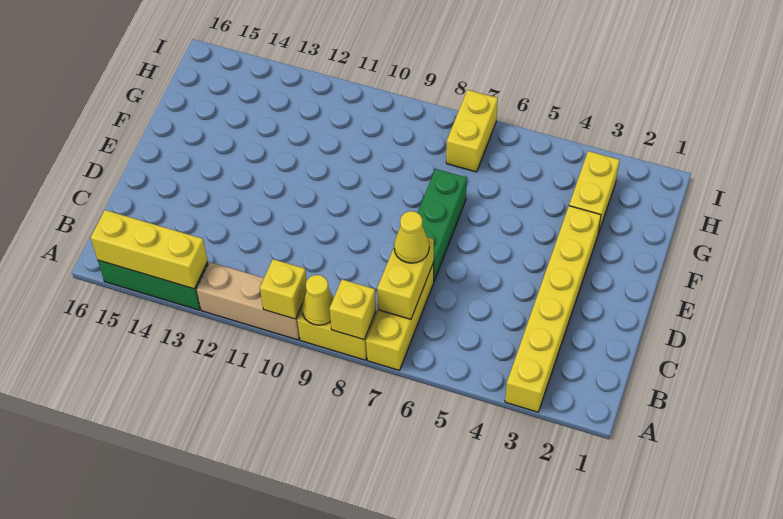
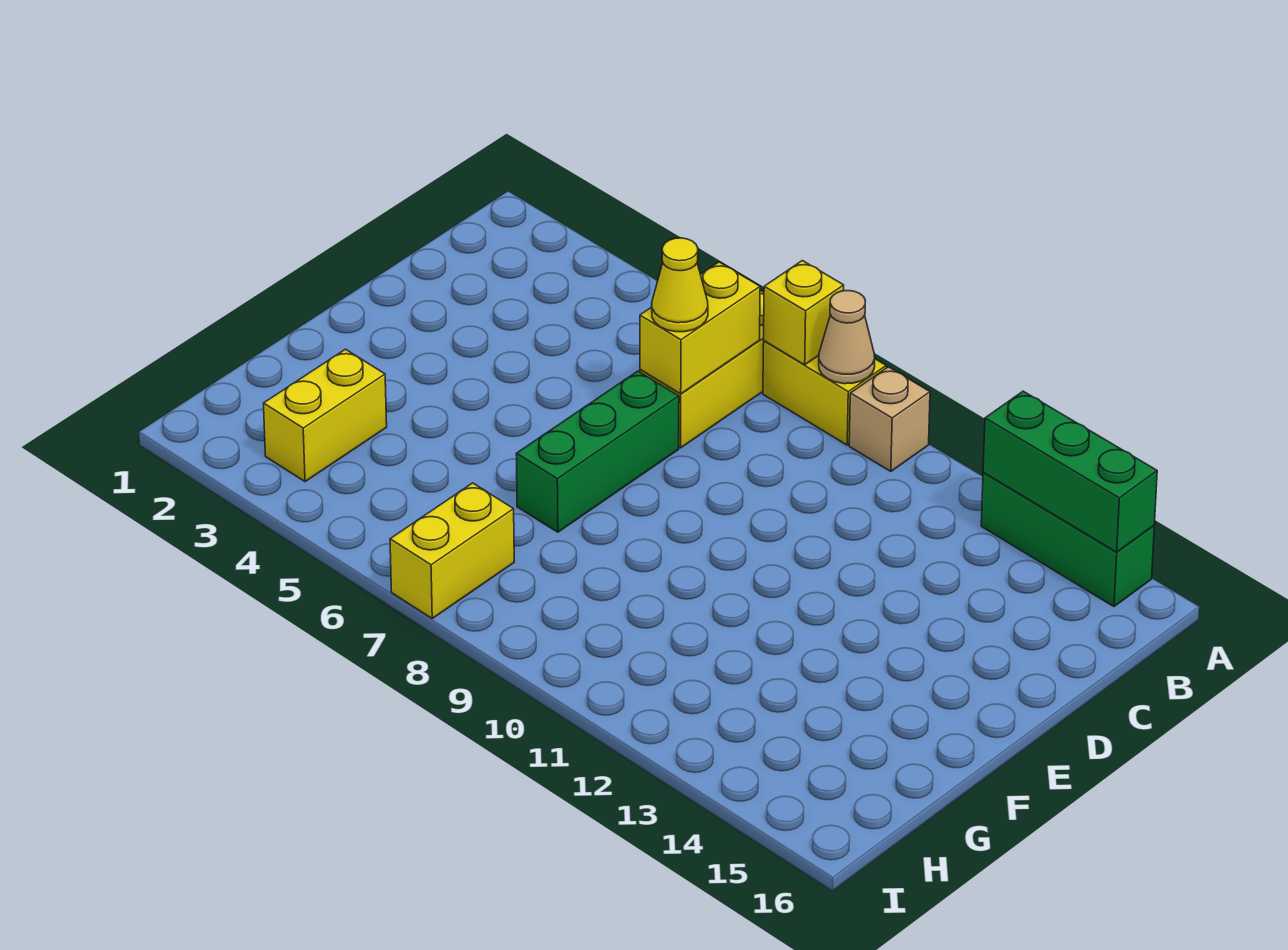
yellow brick A3:F3 level 1 -> none
yellow cone A9 level 2 -> tan cone A9 level 2
tan brick A10:A12 level 1 -> tan brick A10 level 1
yellow brick A10 level 2 -> none
yellow brick A13:A15 level 2 -> green brick A13:A15 level 2

